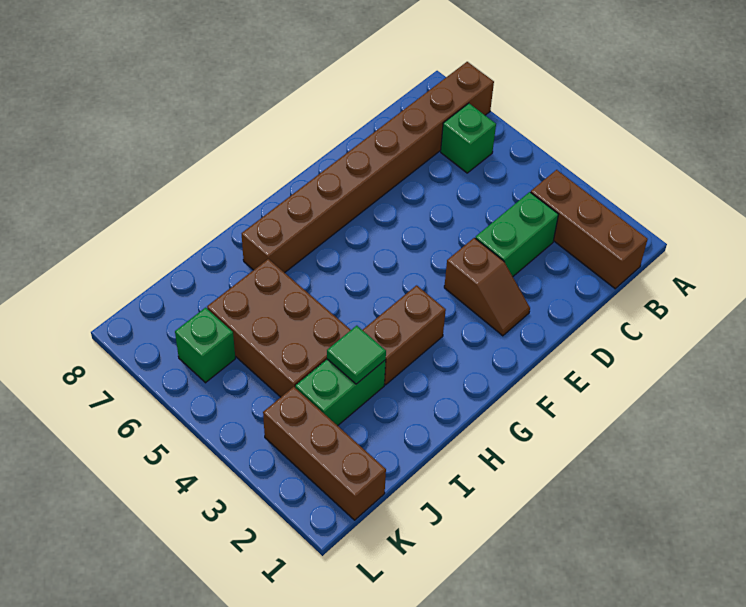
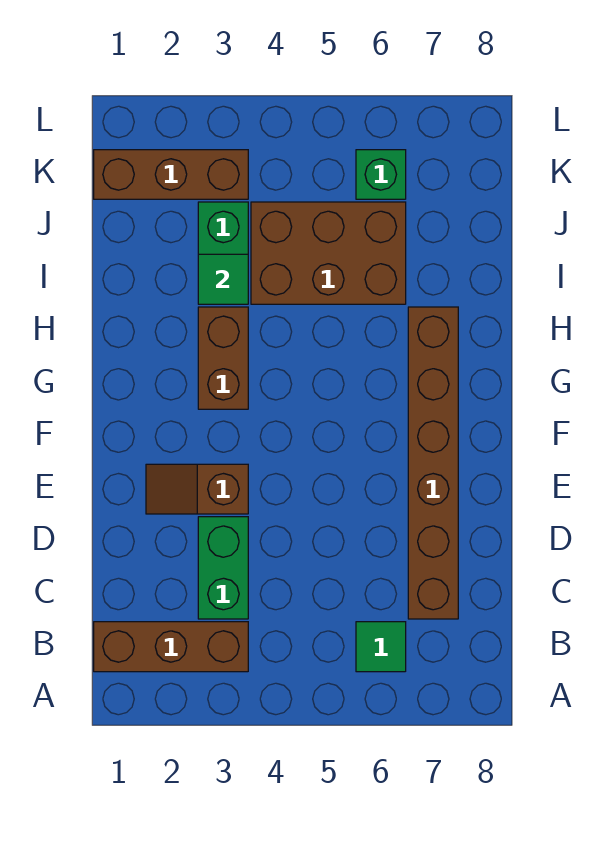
brown brick A7:H7 level 1 -> brown brick C7:H7 level 1
green brick B6 level 1 -> green tile B6 level 1

